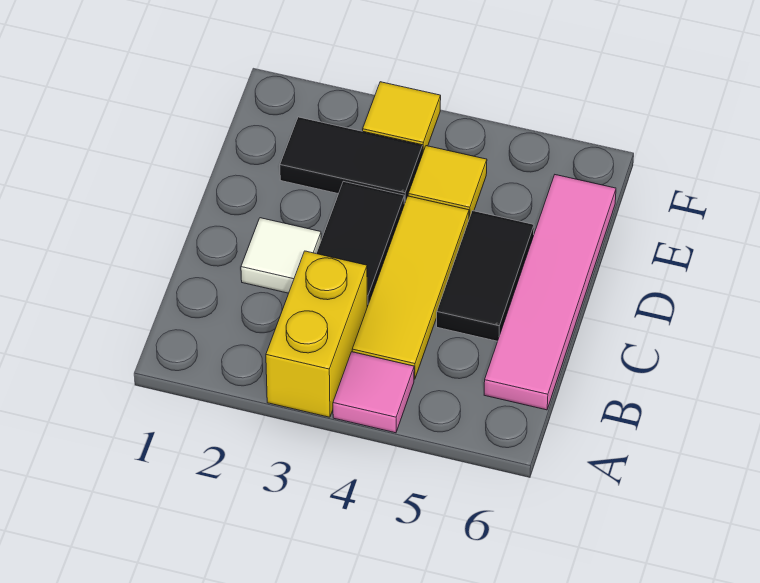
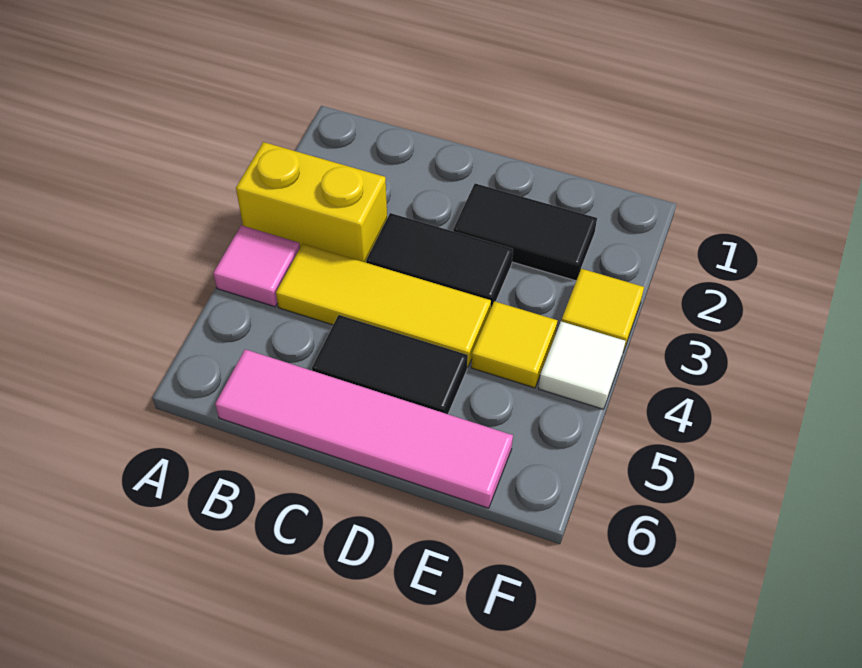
white tile C2 level 1 -> white tile F4 level 1
black tile E2:E3 level 1 -> black tile D2:E2 level 1

